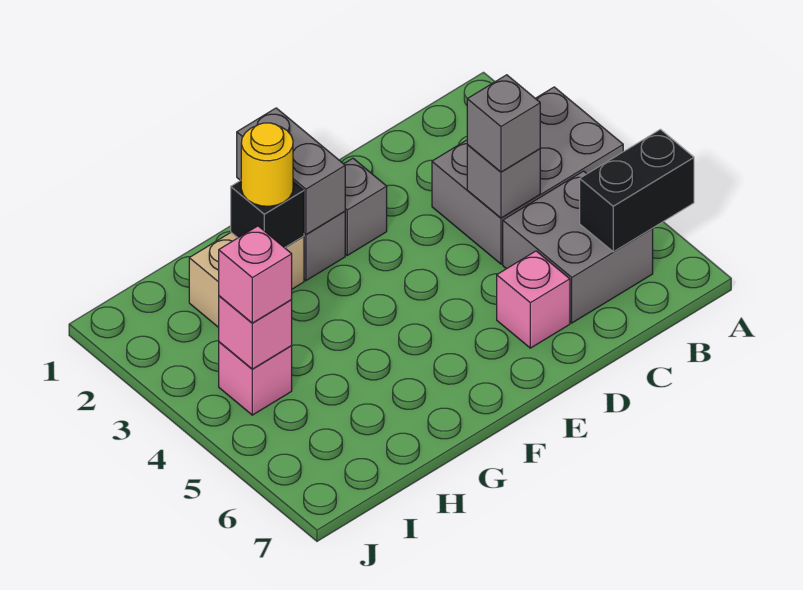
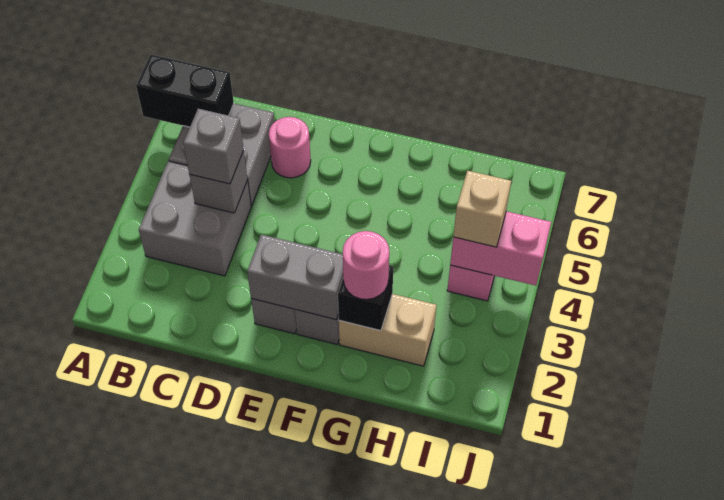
grey brick A3:C4 level 1 -> grey brick B3:C4 level 1
pink brick D6 level 1 -> pink round brick D6 level 1
grey brick F1:F2 level 2 -> grey brick E2:F2 level 2
yellow round brick G2 level 3 -> pink round brick G2 level 3
pink brick I4 level 2 -> pink brick I4:J4 level 2
pink brick I4 level 3 -> tan brick I4 level 3

